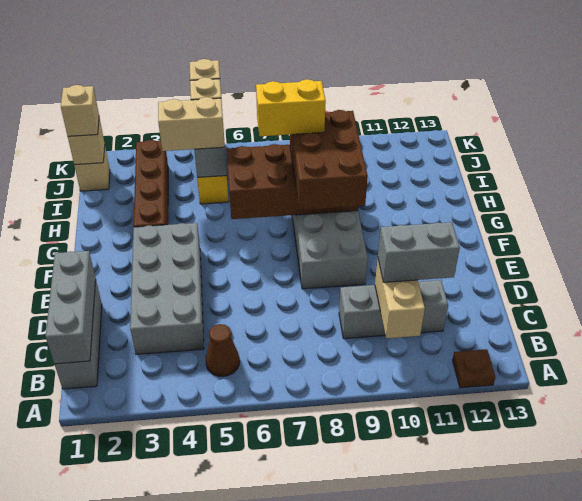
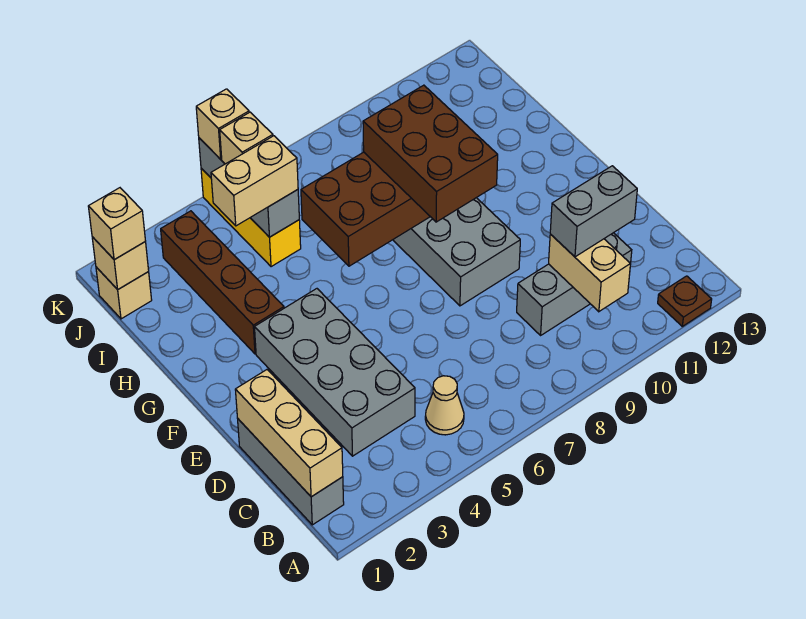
grey brick B1:D1 level 2 -> tan brick B1:D1 level 2
brown cone B5 level 1 -> tan cone B5 level 1
yellow brick H7:H8 level 4 -> none

